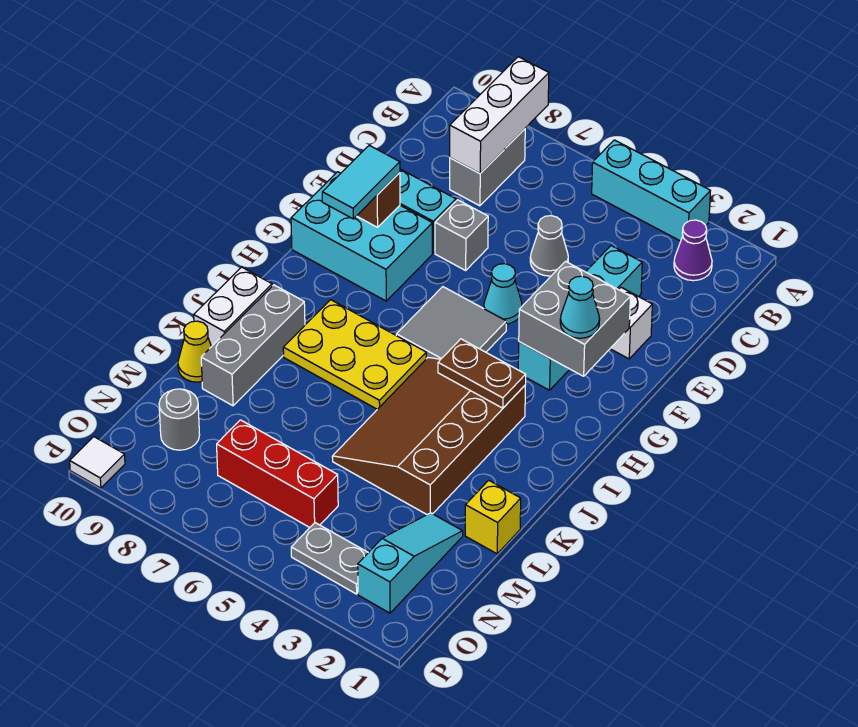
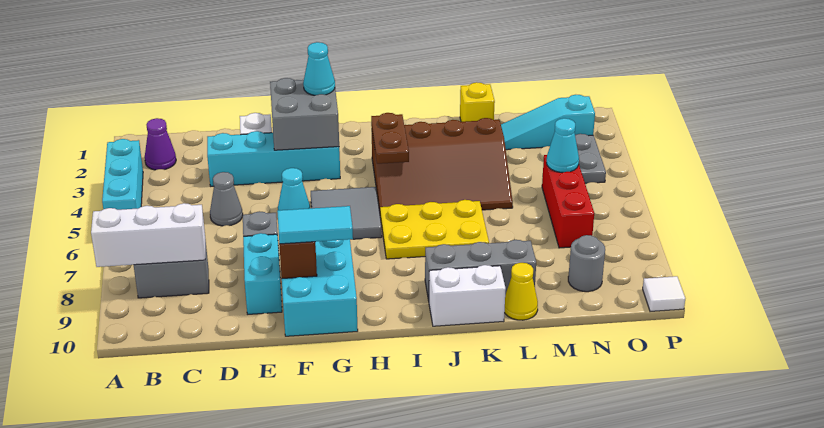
yellow plate I6:J8 level 1 -> yellow plate I6:K7 level 1
none -> cyan cone N5 level 2

